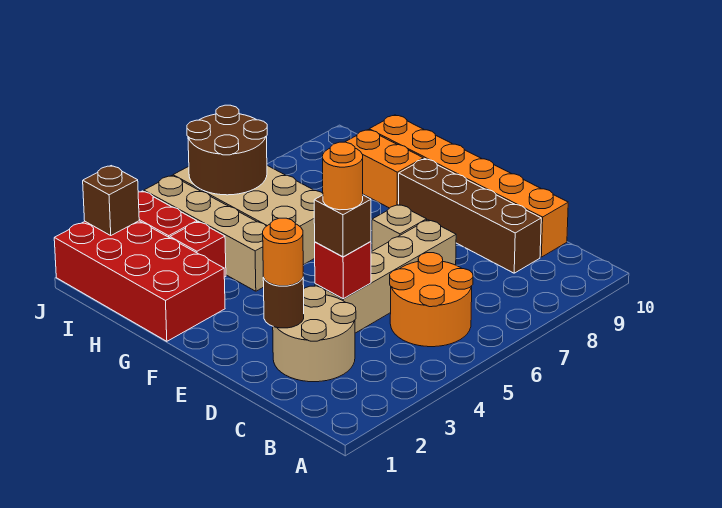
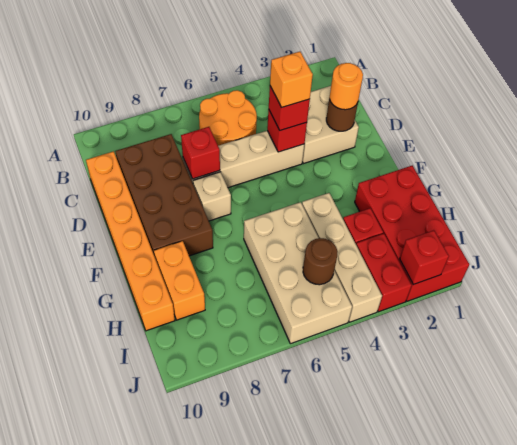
tan round brick C2:D3 level 1 -> tan brick C2:D3 level 1
brown brick C9:F9 level 1 -> brown brick C8:F9 level 1
brown brick D4 level 3 -> red brick D4 level 3
orange round brick D4 level 4 -> orange brick D4 level 4
none -> red brick D7 level 2
brown round brick I5:J6 level 2 -> brown round brick I5 level 2
brown brick J2 level 2 -> red brick J2 level 2

